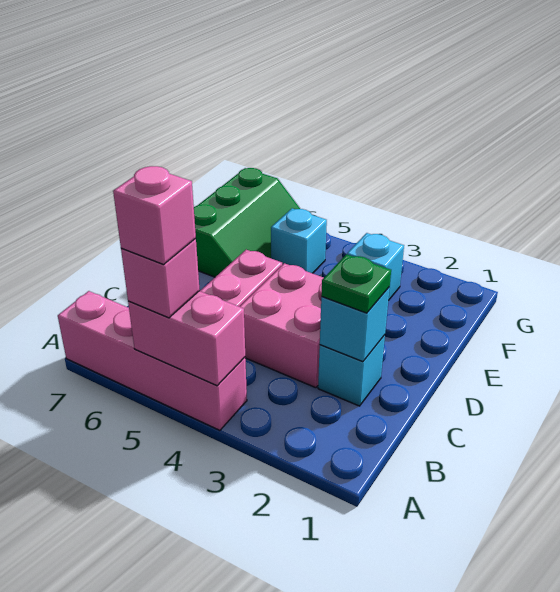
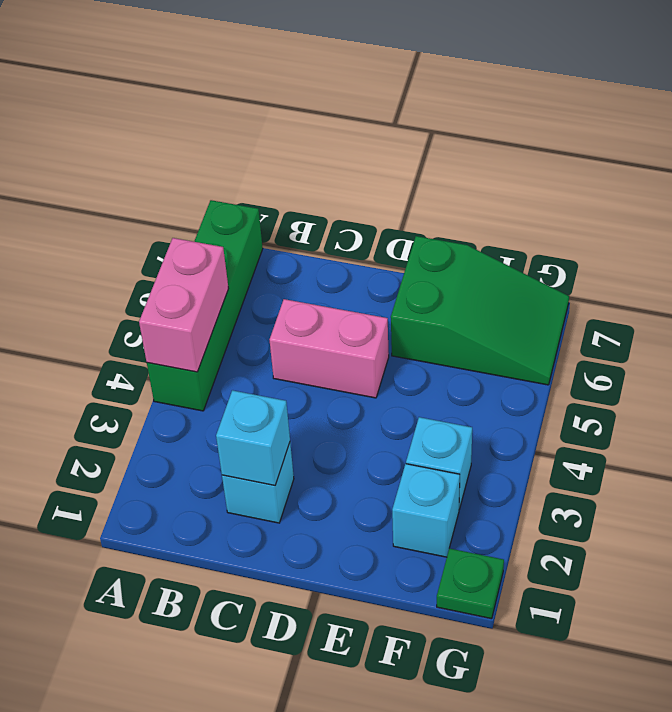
pink brick A4:A7 level 1 -> green brick A4:A7 level 1
pink brick A5 level 3 -> none
pink brick A5 level 4 -> none
green plate C2 level 3 -> green plate G1 level 1
pink brick C3:D4 level 1 -> none
green slope E6:G7 level 1 top 7 -> green slope E6:G7 level 1 top E
cyan brick F5 level 1 -> cyan brick F2 level 1

